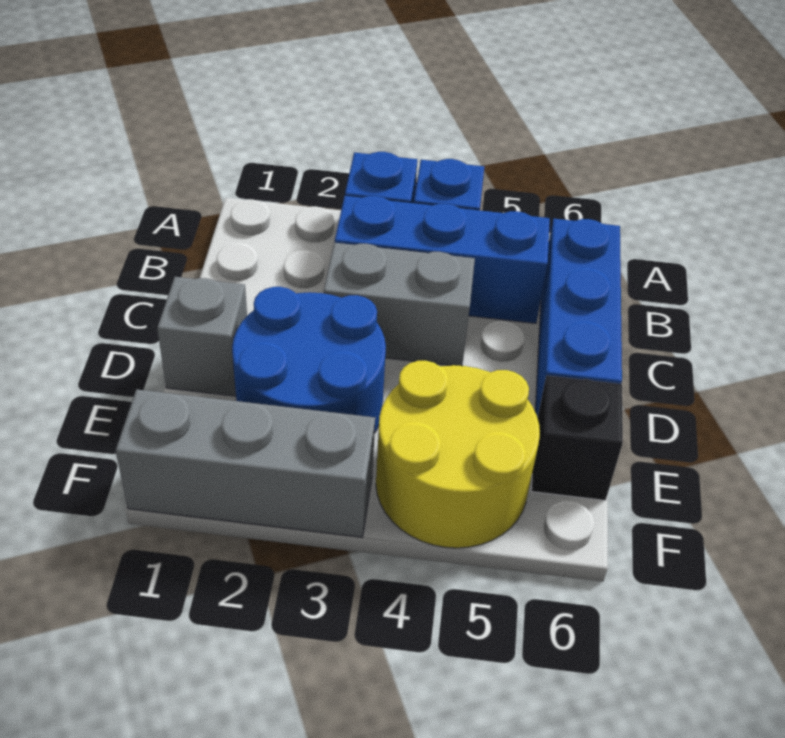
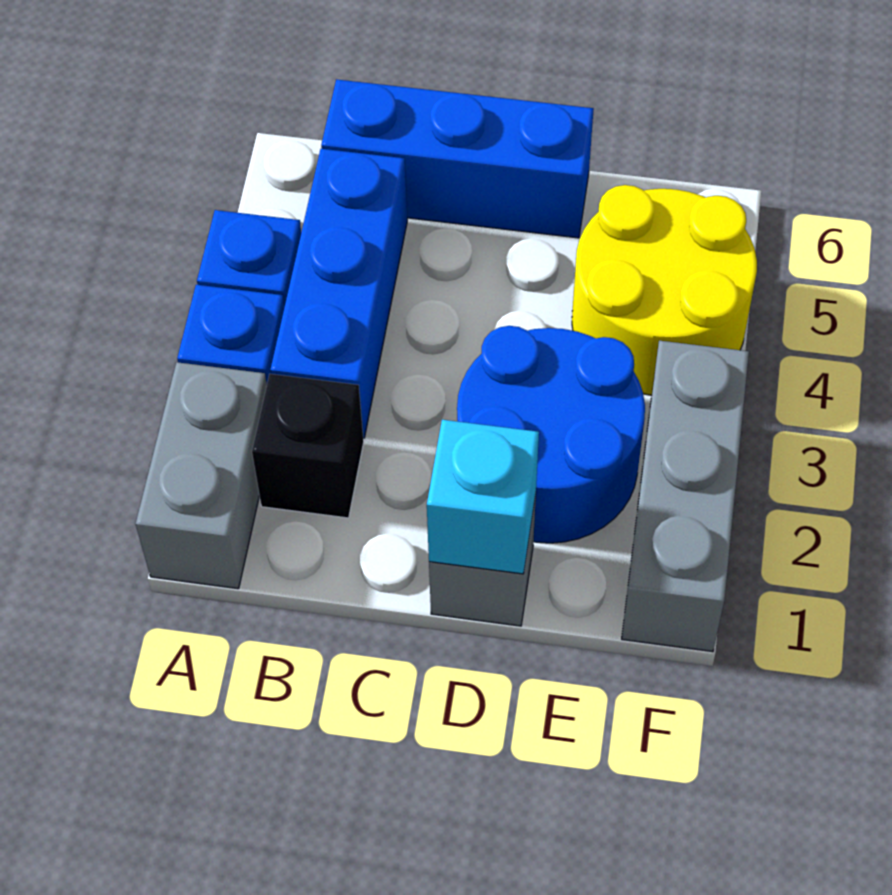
grey brick C3:C4 level 1 -> grey brick A1:A2 level 1
none -> cyan brick D1 level 2
black brick E6 level 1 -> black brick B2 level 1

